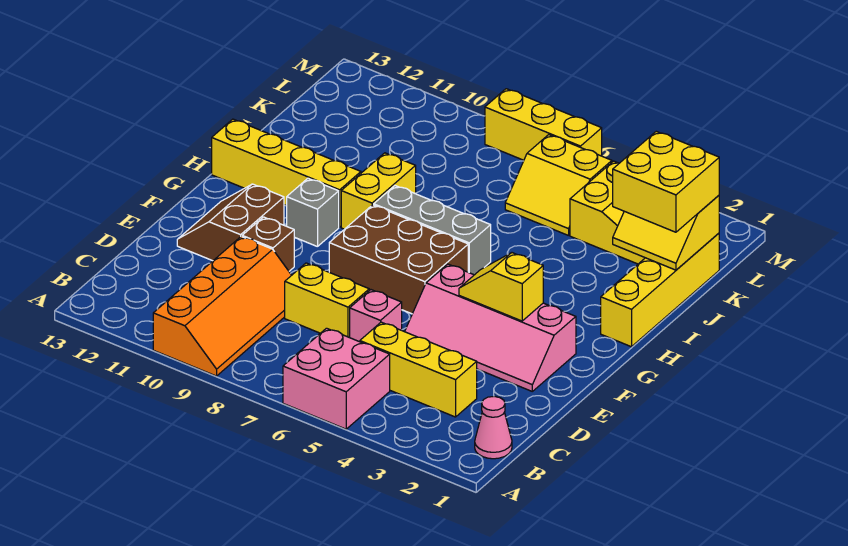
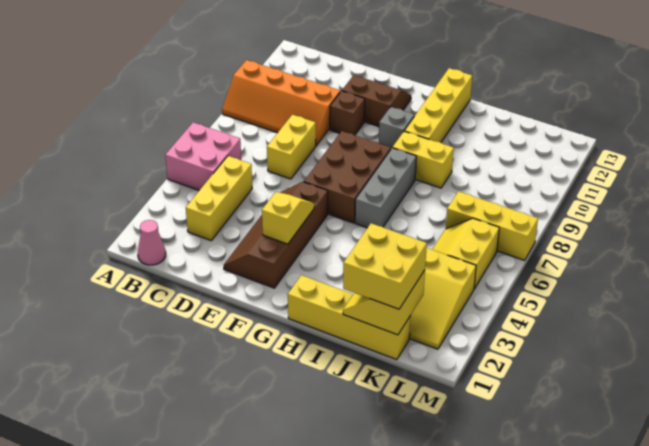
pink brick D6 level 1 -> none
pink slope E2:F5 level 1 top F -> brown slope E2:F5 level 1 top F
yellow brick M6:M8 level 1 -> yellow brick K7:M7 level 1

